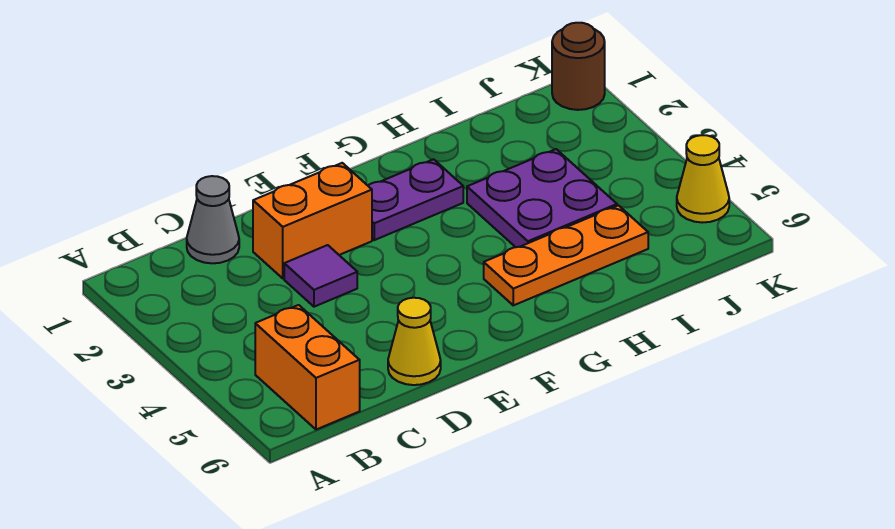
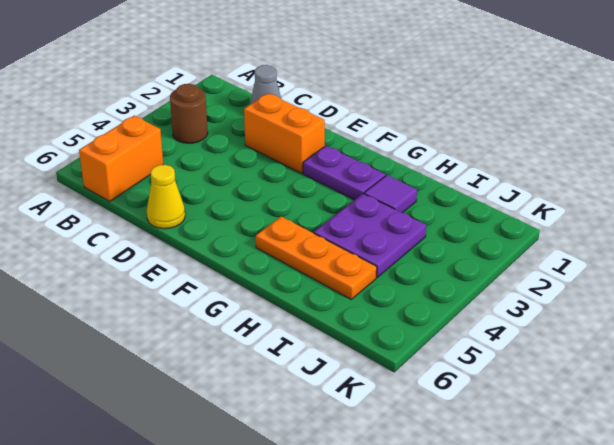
purple tile D3 level 1 -> purple tile H2 level 1
brown round brick K1 level 1 -> brown round brick B3 level 1
yellow cone K5 level 1 -> none

